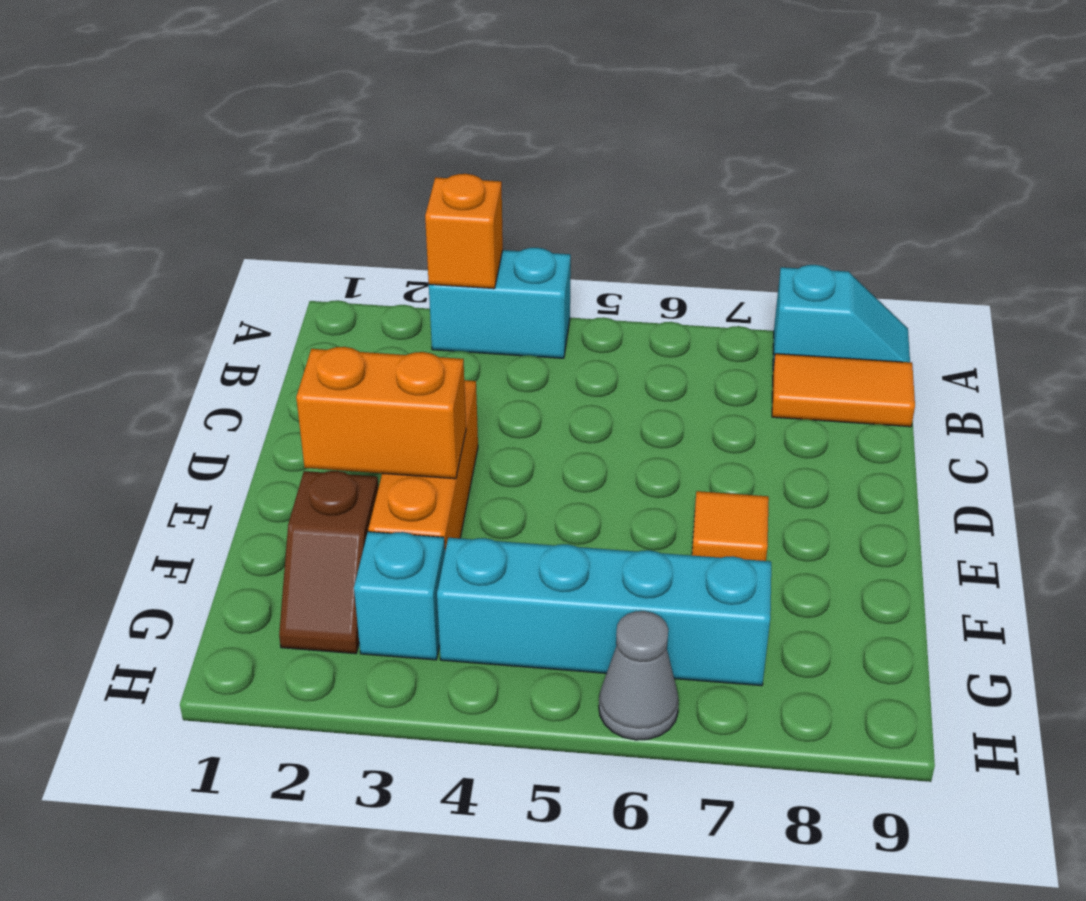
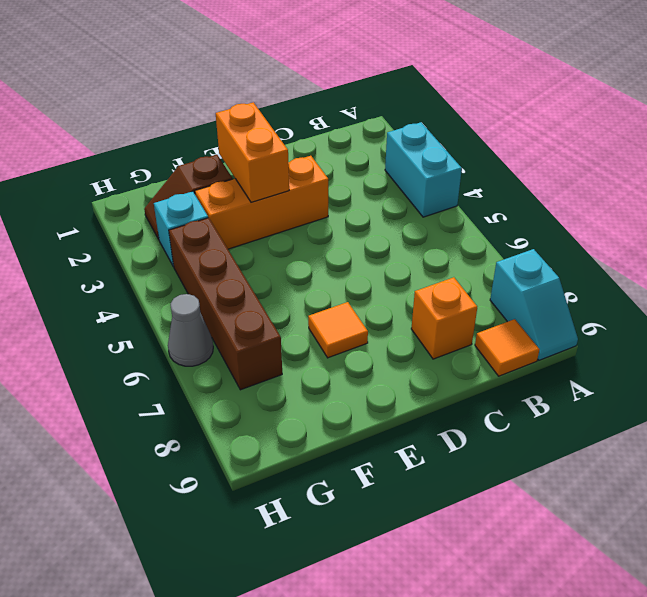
orange brick A3 level 2 -> orange brick C8 level 1
orange tile B8:B9 level 1 -> orange tile B9 level 1
cyan brick G4:G7 level 1 -> brown brick G4:G7 level 1

